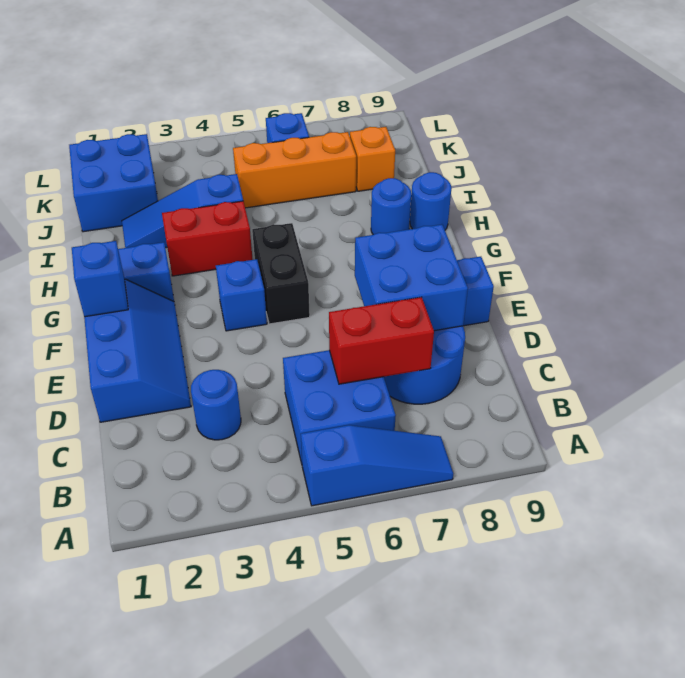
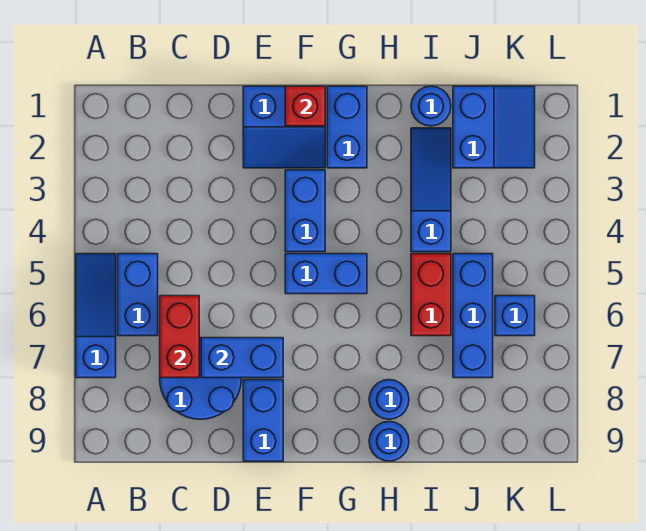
blue slope A5:A7 level 1 top 5 -> blue slope A5:A7 level 1 top 7
blue brick B5:C6 level 1 -> blue brick B5:B6 level 1
blue round brick C3 level 1 -> blue round brick I1 level 1
blue slope D1:F2 level 1 top 1 -> blue slope E1:F2 level 1 top 1
blue brick D7:E8 level 2 -> blue brick D7:E7 level 2
blue brick F1 level 2 -> red brick F1 level 2
blue brick F4 level 1 -> blue brick F3:F4 level 1
black brick F5:G5 level 1 -> blue brick F5:G5 level 1
red brick H3:H4 level 1 -> red brick I5:I6 level 1
blue brick J1:K2 level 1 -> blue slope J1:K2 level 1 top J
orange brick J5:J7 level 1 -> blue brick J5:J7 level 1
orange brick J8 level 1 -> none

